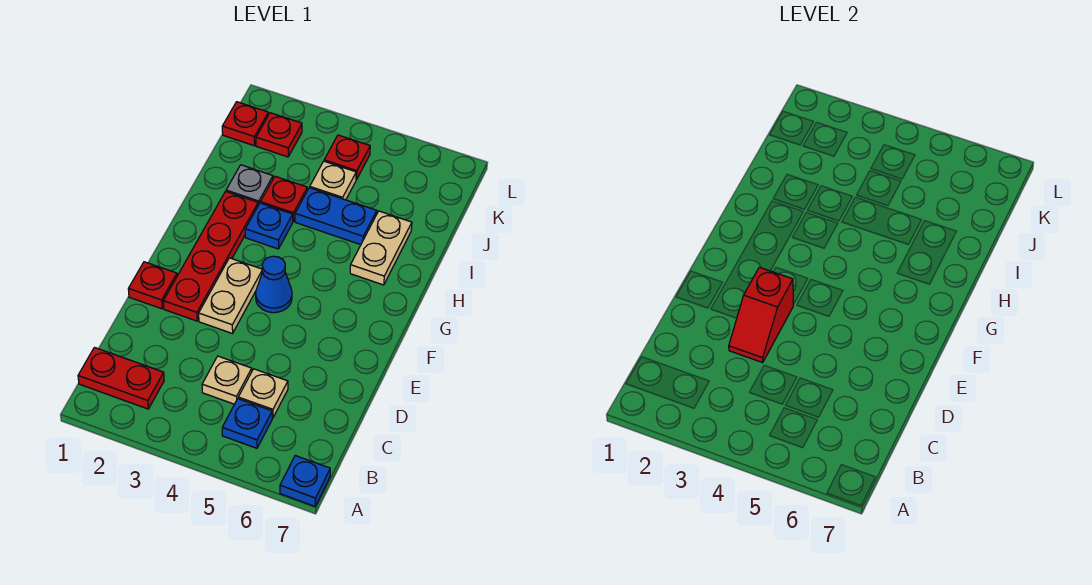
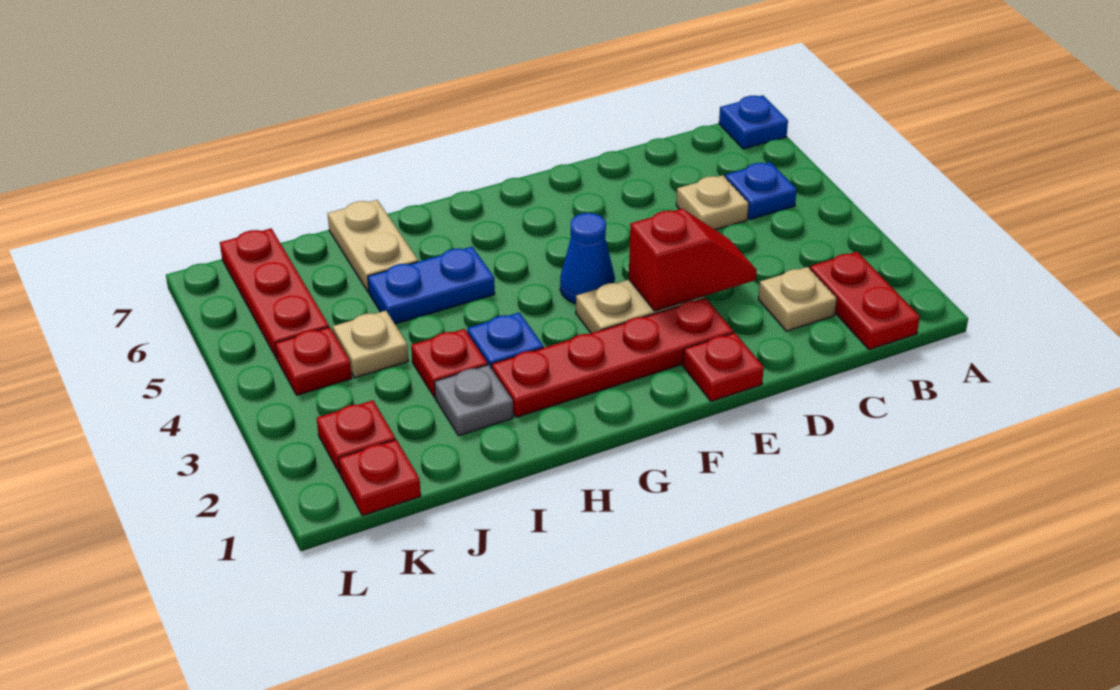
tan plate C4 level 1 -> tan plate C2 level 1
tan plate H6:I6 level 1 -> tan plate I6:I7 level 1
blue plate I4:I5 level 1 -> blue plate H5:I5 level 1
none -> red plate K5:K7 level 1

